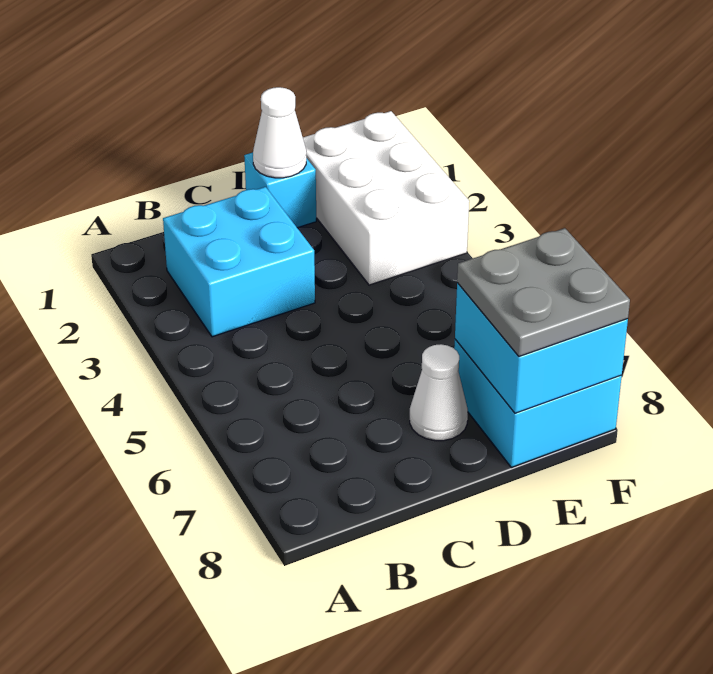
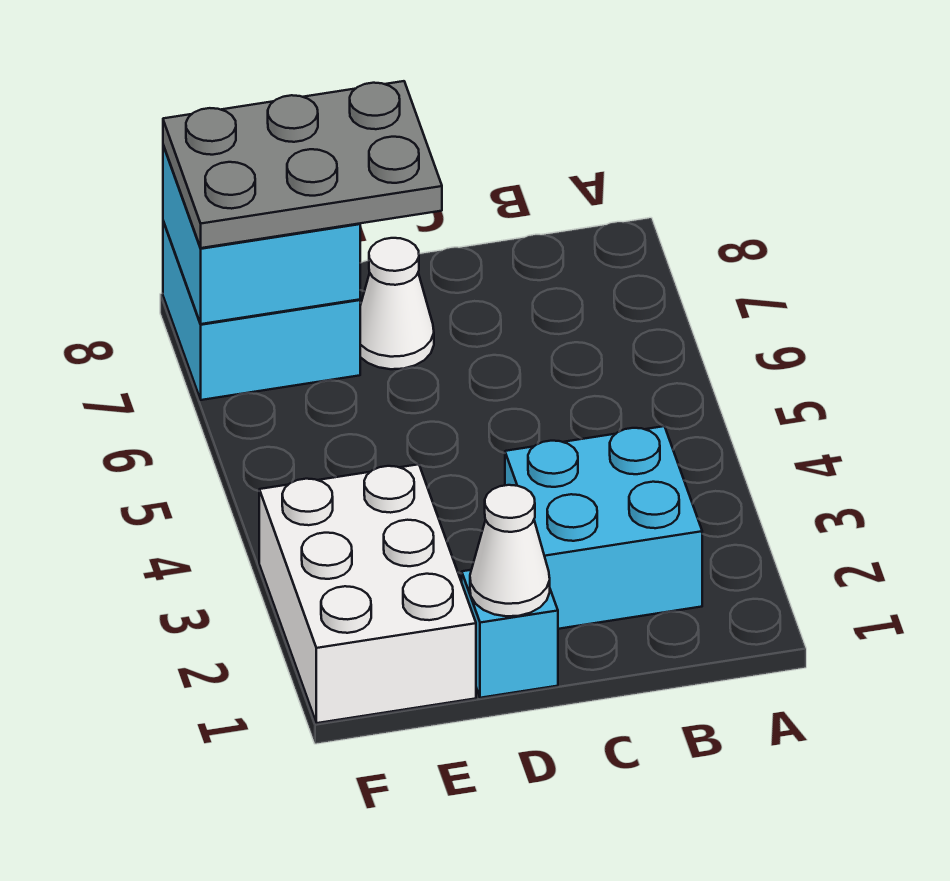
grey plate E7:F8 level 3 -> grey plate D7:F8 level 3

